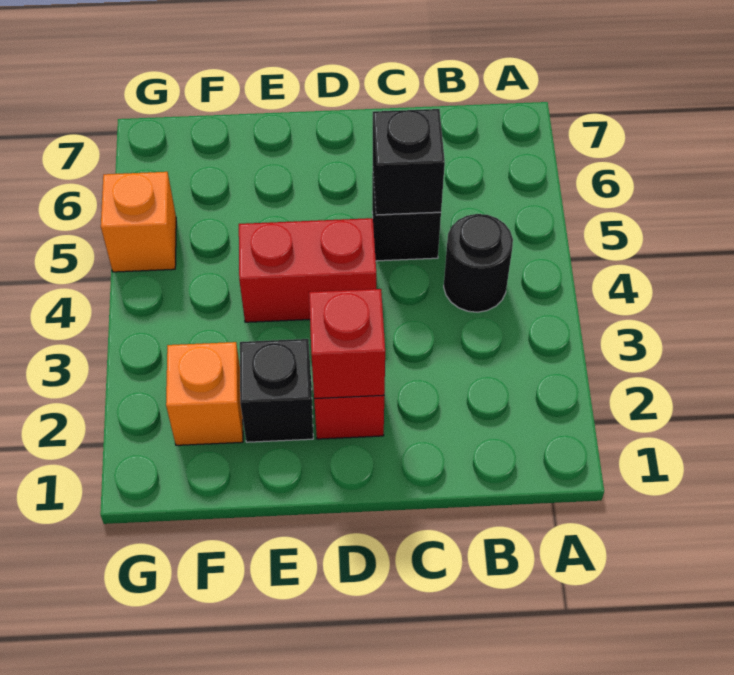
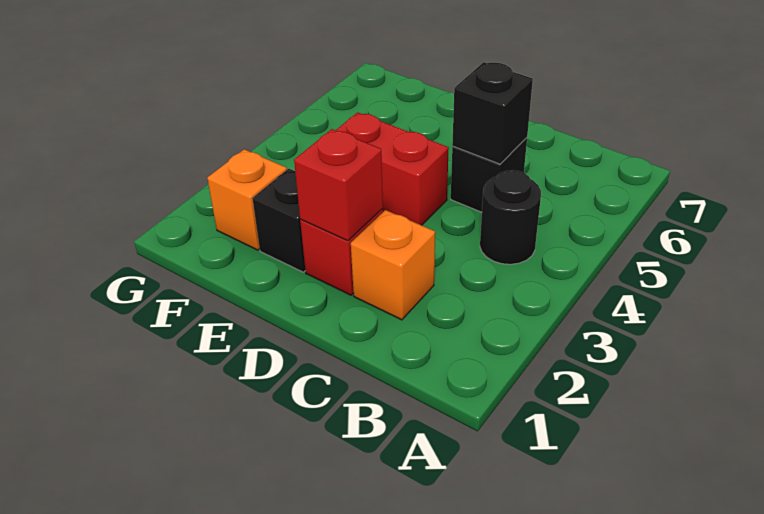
orange brick G5 level 1 -> orange brick C2 level 1

